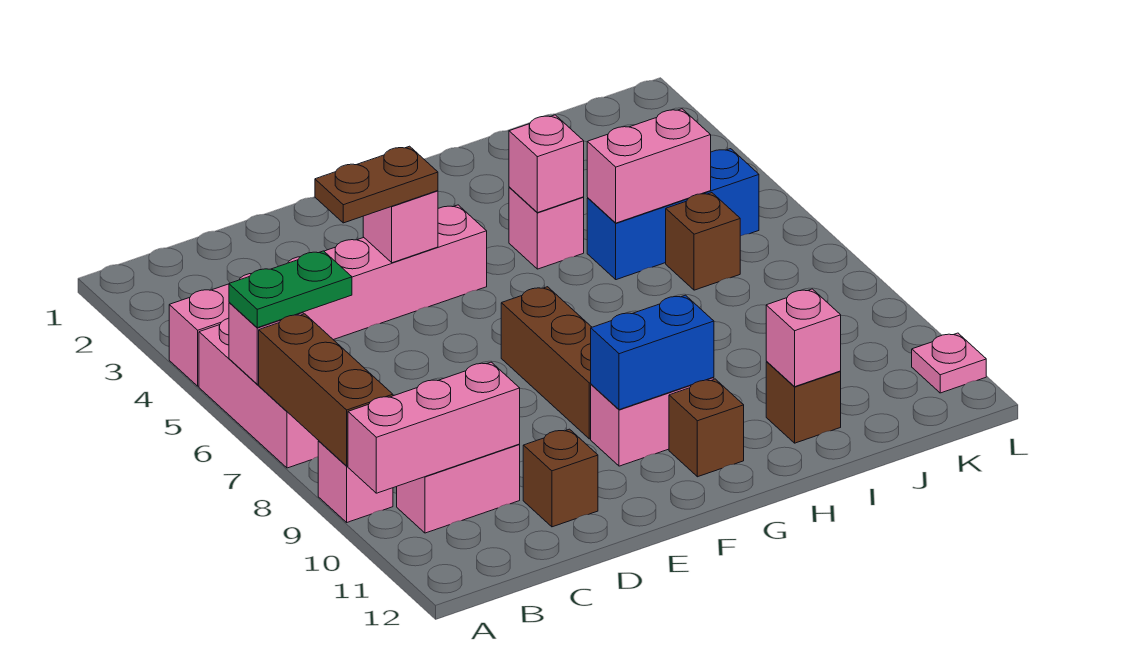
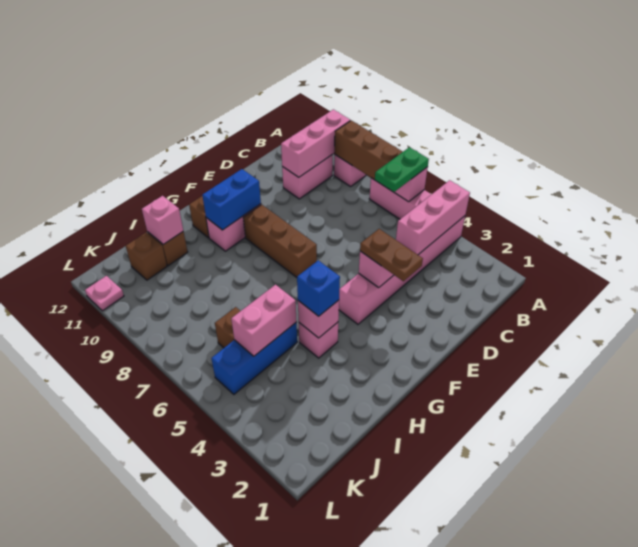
none -> pink brick A4:C4 level 2
brown plate D4:E4 level 3 -> brown plate E3:E4 level 3
brown brick D11 level 1 -> brown brick J11 level 1
none -> blue brick H4 level 3

